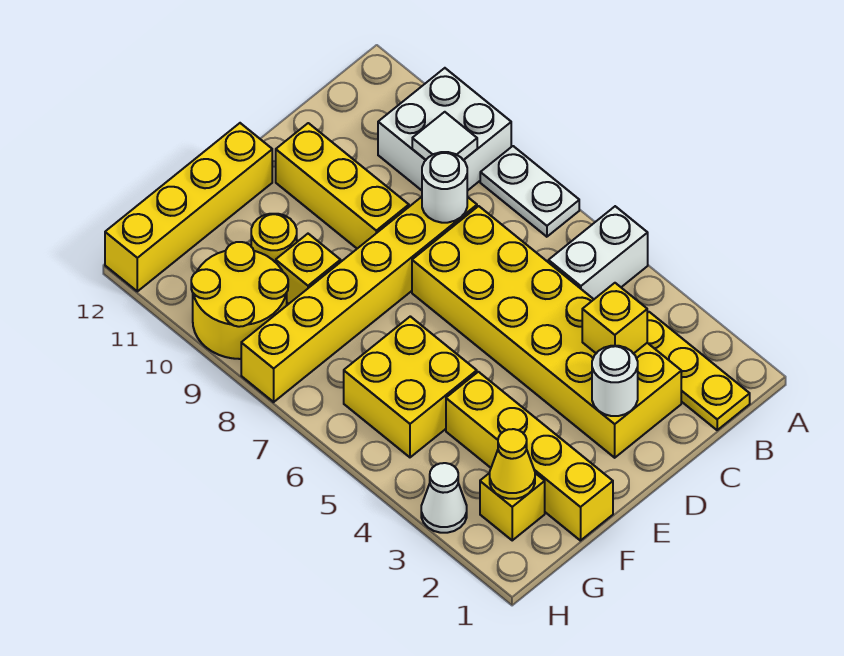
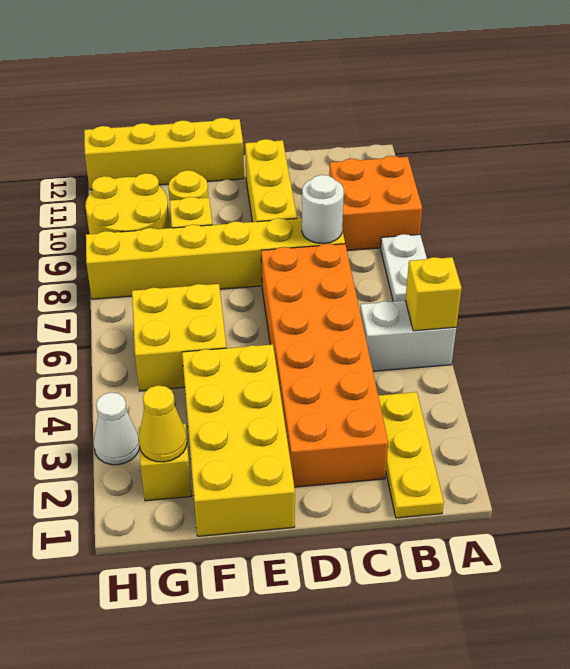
white brick A9:B10 level 1 -> orange brick A9:B10 level 1
white tile B9 level 2 -> none
yellow brick C2:D7 level 1 -> orange brick C2:D7 level 1
yellow brick C3 level 2 -> yellow brick A5 level 2
white round brick D2 level 2 -> none
yellow brick F1:F4 level 1 -> yellow brick E1:F4 level 1

